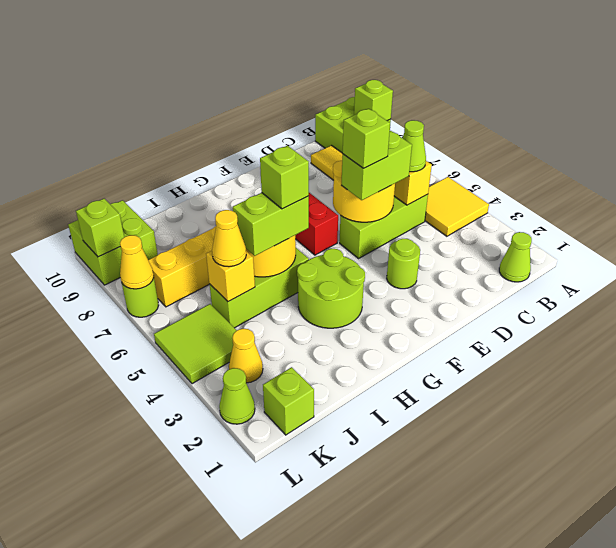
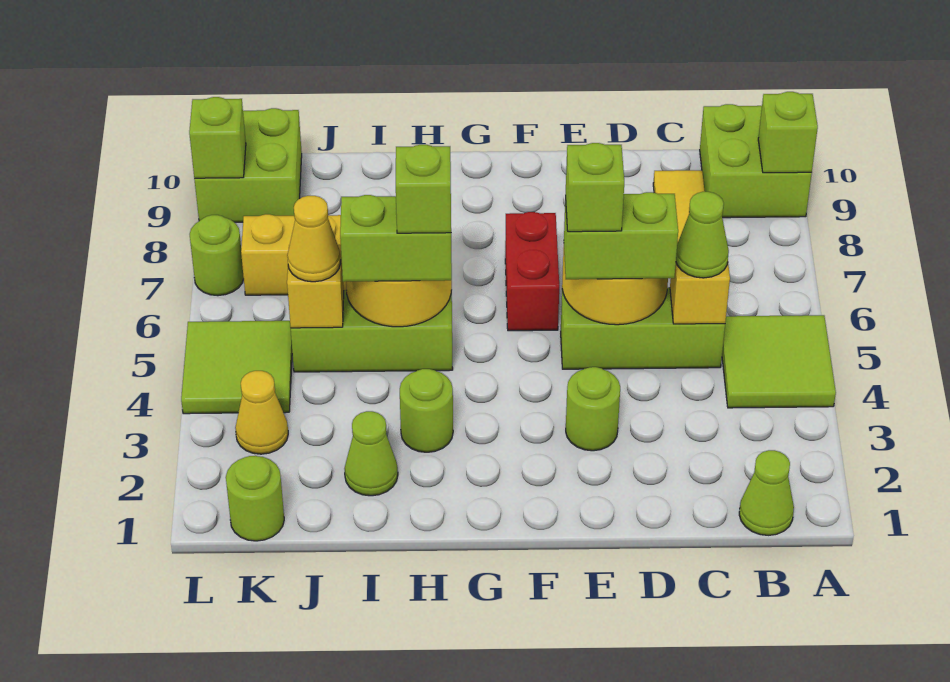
yellow tile A4:B5 level 1 -> lime tile A4:B5 level 1
lime round brick G3:H4 level 1 -> lime round brick H3 level 1
lime brick K1 level 1 -> lime round brick K1 level 1
lime cone L2 level 1 -> lime cone I2 level 1
yellow cone L7 level 2 -> none

